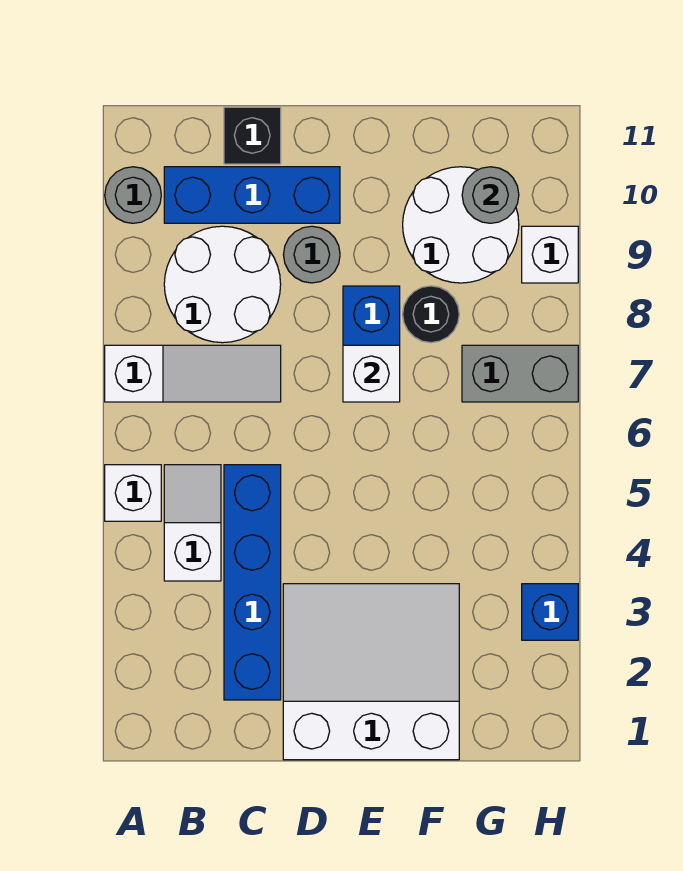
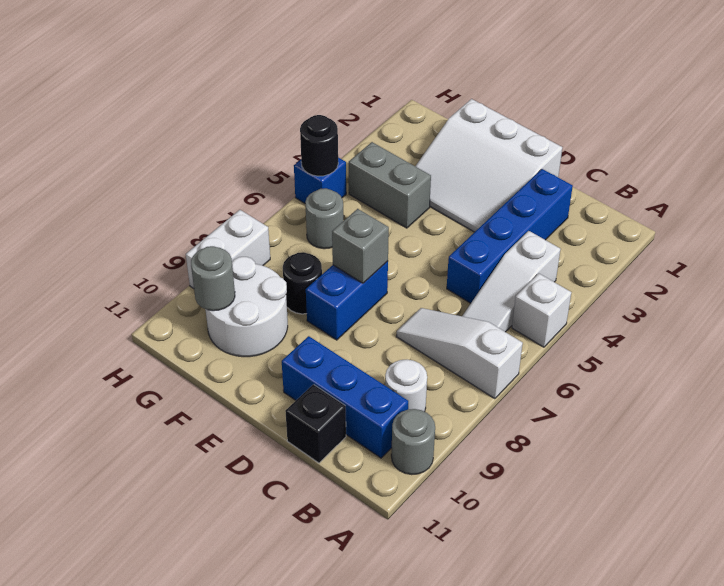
white slope B4:B5 level 1 top 4 -> white slope B4:B6 level 1 top 4
white round brick B8:C9 level 1 -> white round brick B9 level 1
grey round brick D9 level 1 -> grey round brick G6 level 1
white brick E7 level 2 -> grey brick E7 level 2
grey brick G7:H7 level 1 -> grey brick F4:G4 level 1
blue brick H3 level 1 -> blue brick H5 level 1
none -> black round brick H5 level 2
white brick H9 level 1 -> white brick H8:H9 level 1

